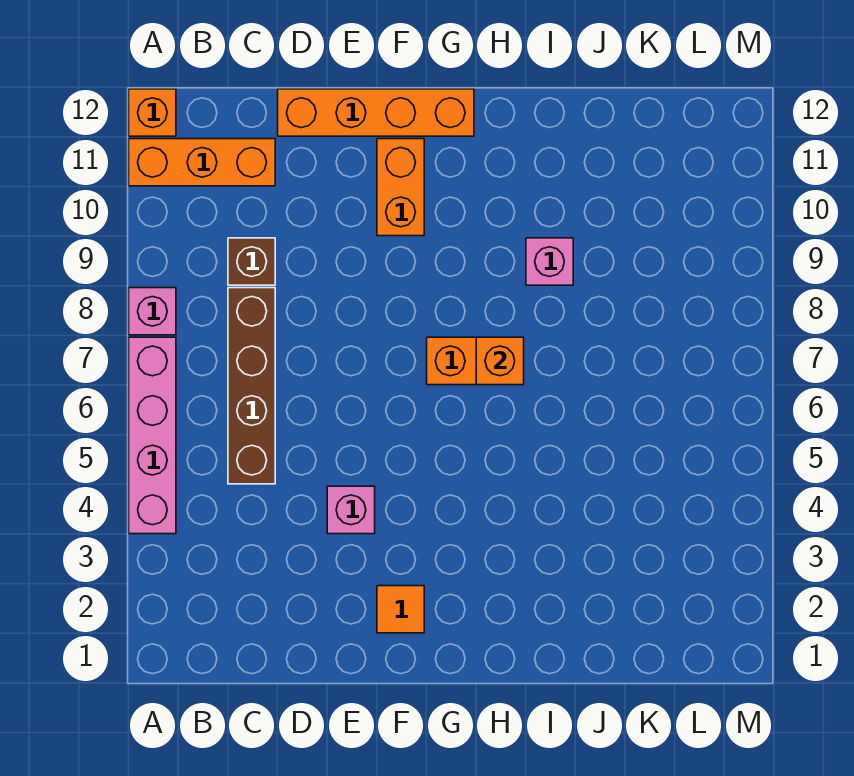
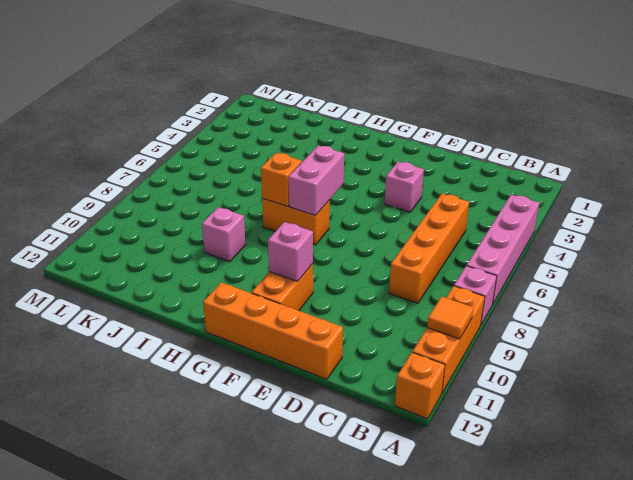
orange brick A11:C11 level 1 -> orange brick A9:A11 level 1
brown brick C5:C8 level 1 -> orange brick C5:C8 level 1
brown brick C9 level 1 -> none
orange tile F2 level 1 -> orange tile A10 level 2
none -> pink brick F10 level 2
none -> pink brick G6:G7 level 2

